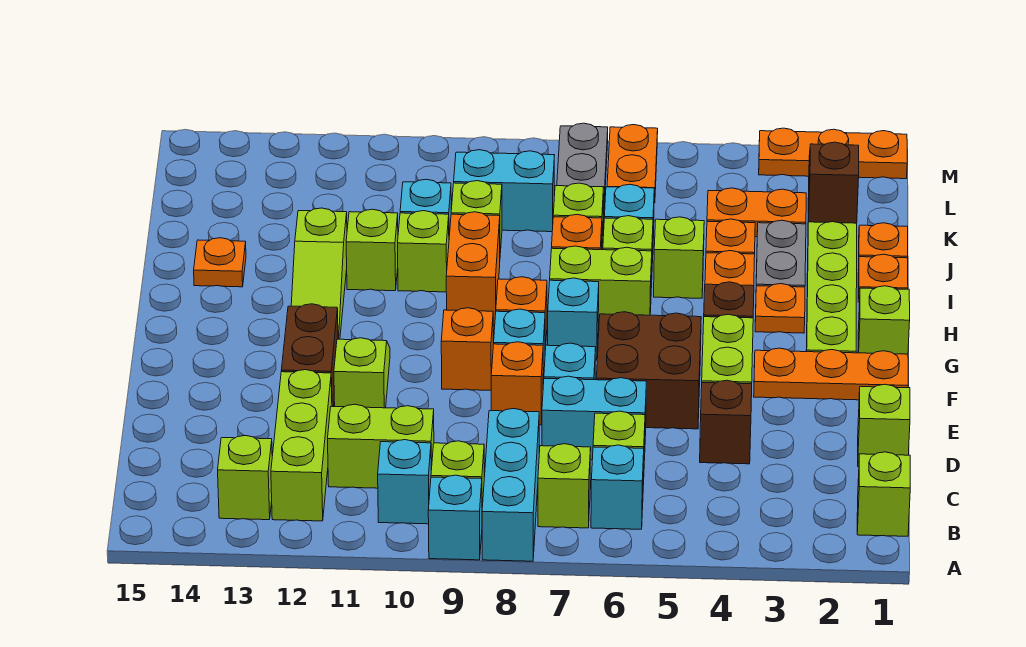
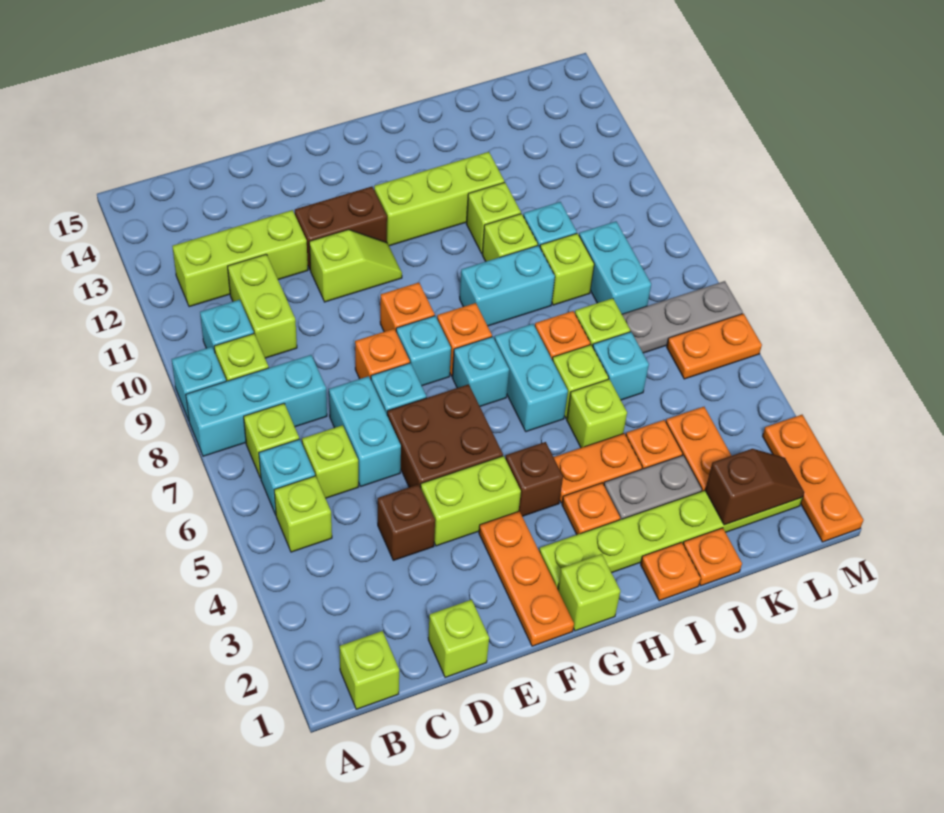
lime brick B13 level 1 -> lime brick B5 level 1
lime slope G12:I12 level 1 top I -> lime brick G12:I12 level 1
lime brick H6:H7 level 1 -> cyan brick H6:H7 level 1
orange brick H9:I9 level 1 -> cyan brick H9:I9 level 1
orange plate I14 level 1 -> none

